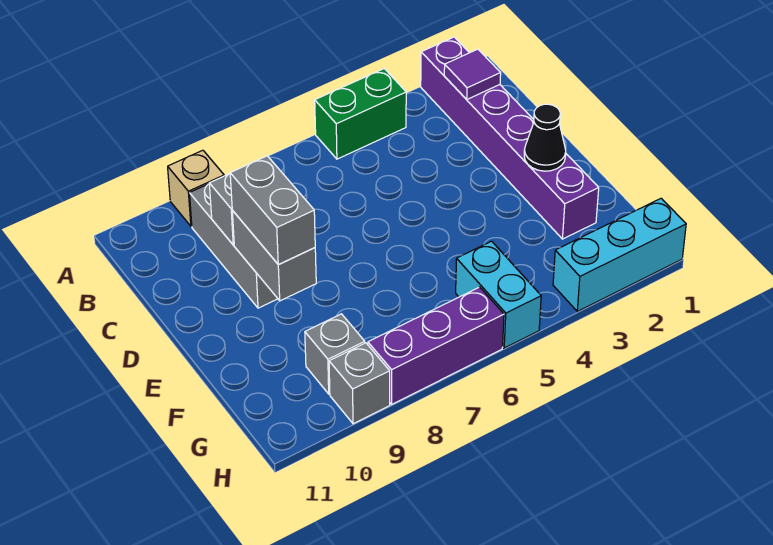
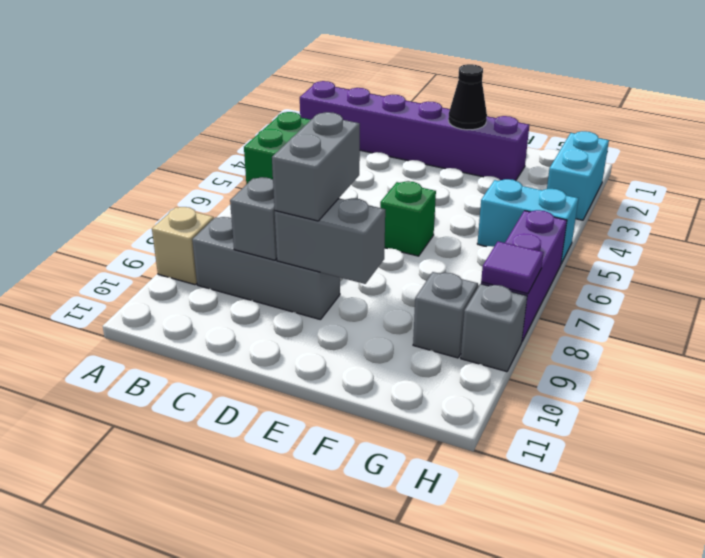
purple tile B2 level 2 -> purple tile H8 level 2
grey brick D9:E9 level 3 -> grey brick D8:D9 level 3
none -> green brick E6 level 1
cyan brick H1:H3 level 1 -> cyan brick H2:H3 level 1

